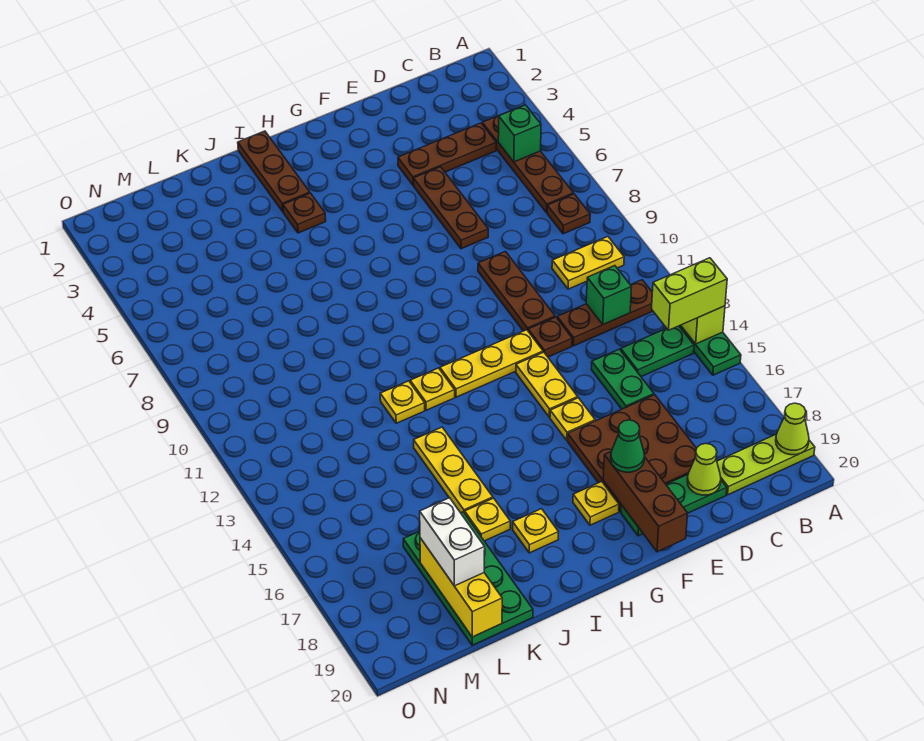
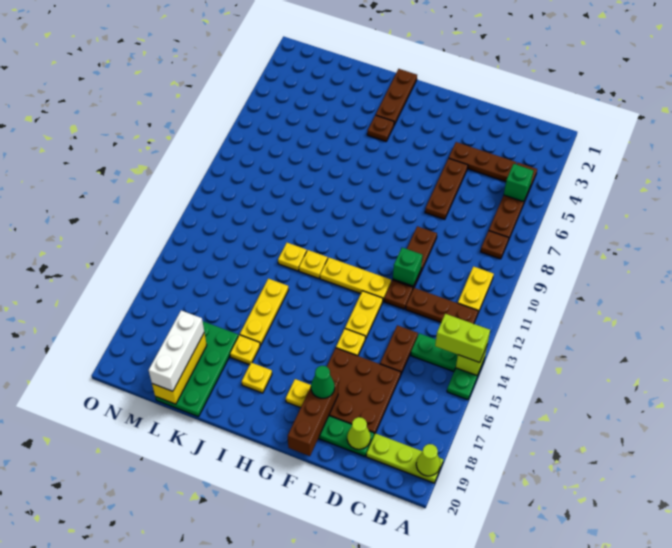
yellow plate B10:C10 level 1 -> yellow plate B10:B11 level 1
green brick C12 level 2 -> green brick E11 level 2
green plate D14:D15 level 1 -> brown plate D14:D15 level 1
white brick L18:L19 level 3 -> white brick L18:L20 level 3

